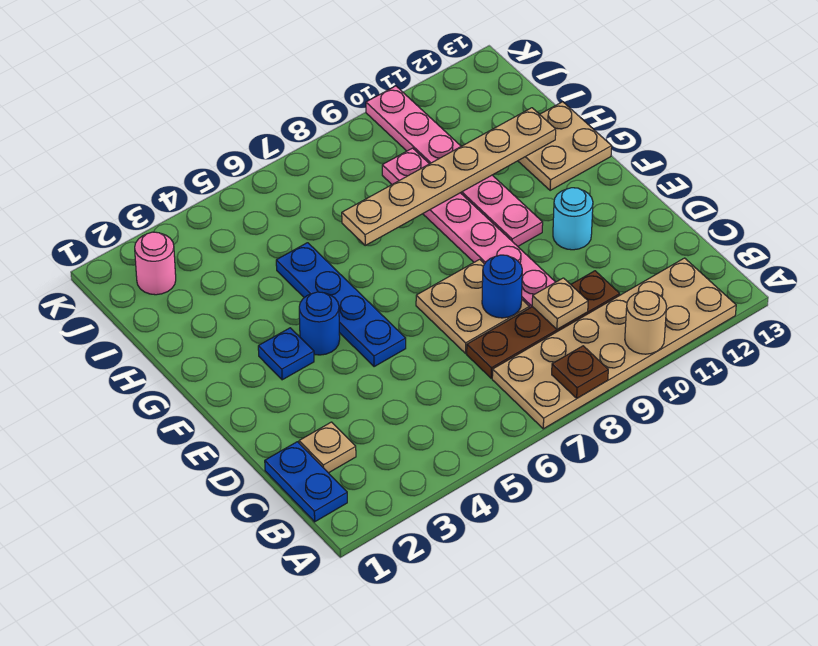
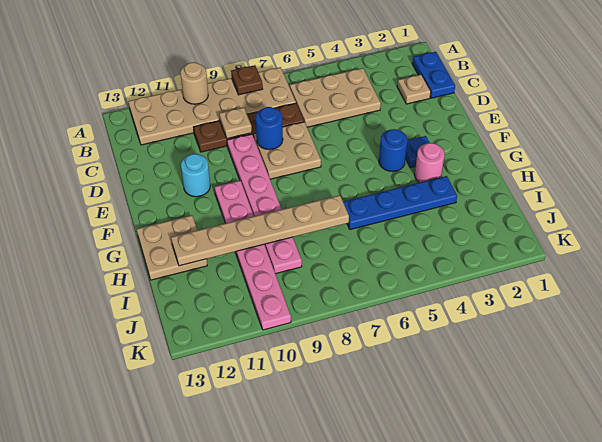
none -> tan plate B4:C6 level 1
blue plate E5:H5 level 1 -> blue plate H3:H6 level 1
pink round brick J2 level 1 -> pink round brick G3 level 1

